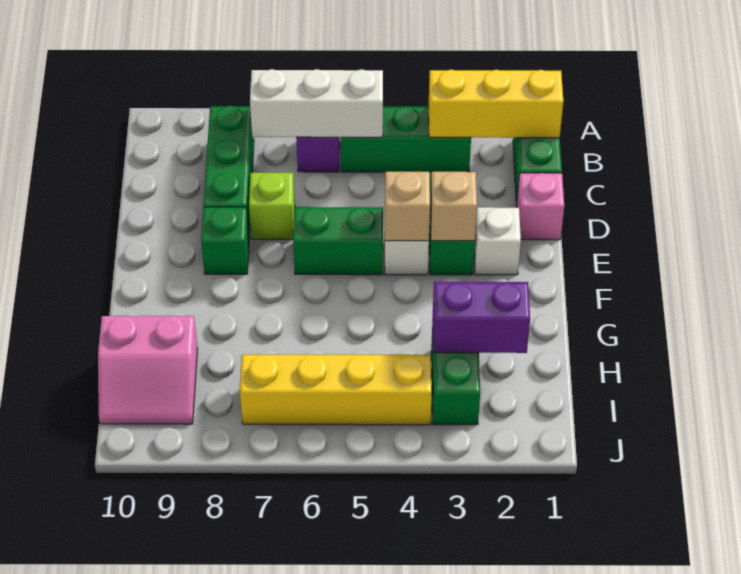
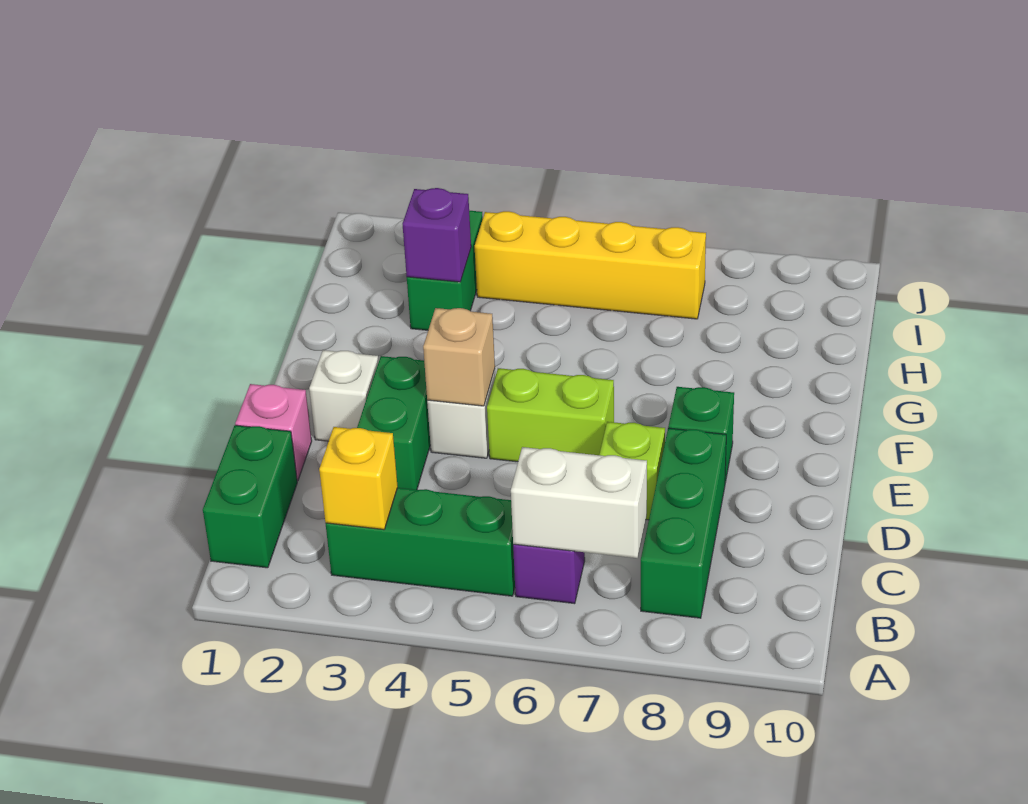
yellow brick B1:B3 level 2 -> yellow brick B3 level 2
white brick B5:B7 level 2 -> white brick B6:B7 level 2
tan brick E3 level 2 -> none
green brick E5:E6 level 1 -> lime brick E5:E6 level 1
purple brick H2:H3 level 2 -> purple brick H3 level 2
pink slope H9:I10 level 1 top H -> none

